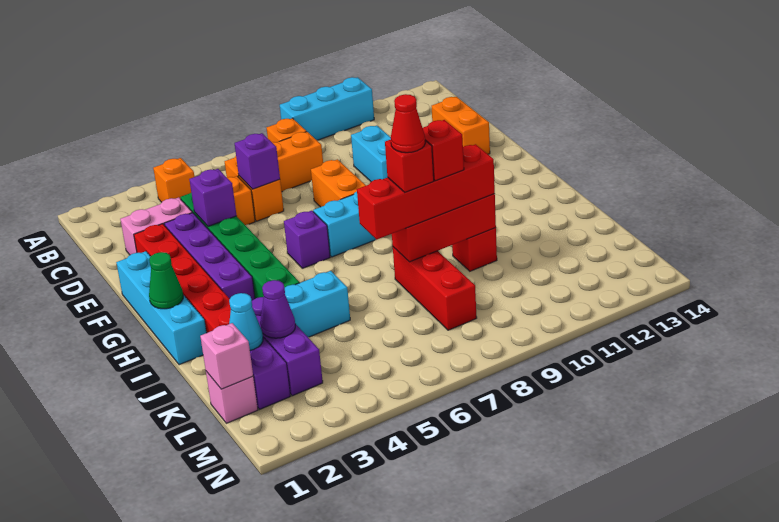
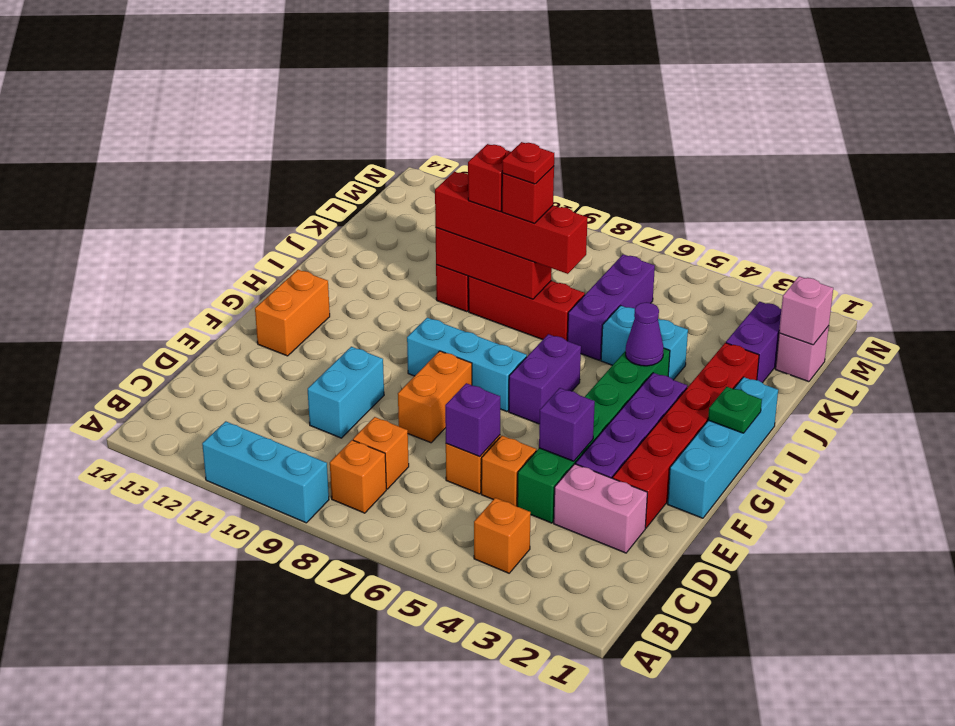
orange brick C6:C8 level 1 -> orange brick C8 level 1
orange brick D13:E13 level 1 -> orange brick F13:G13 level 1
purple brick G6 level 1 -> purple brick G6:H6 level 1
green cone H1 level 2 -> green plate H1 level 2
purple brick J3:L3 level 1 -> purple brick J6:L6 level 1
red brick J8:L8 level 1 -> red brick J7:J9 level 1
red cone J8 level 5 -> red plate J8 level 5
cyan cone K2 level 2 -> none
purple cone K3 level 2 -> purple cone I4 level 2

